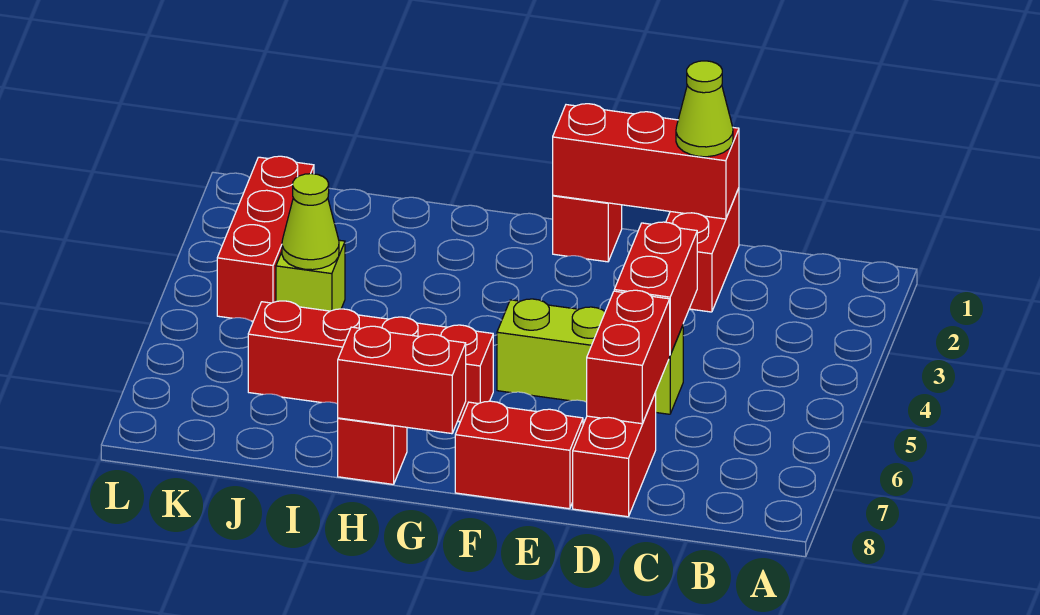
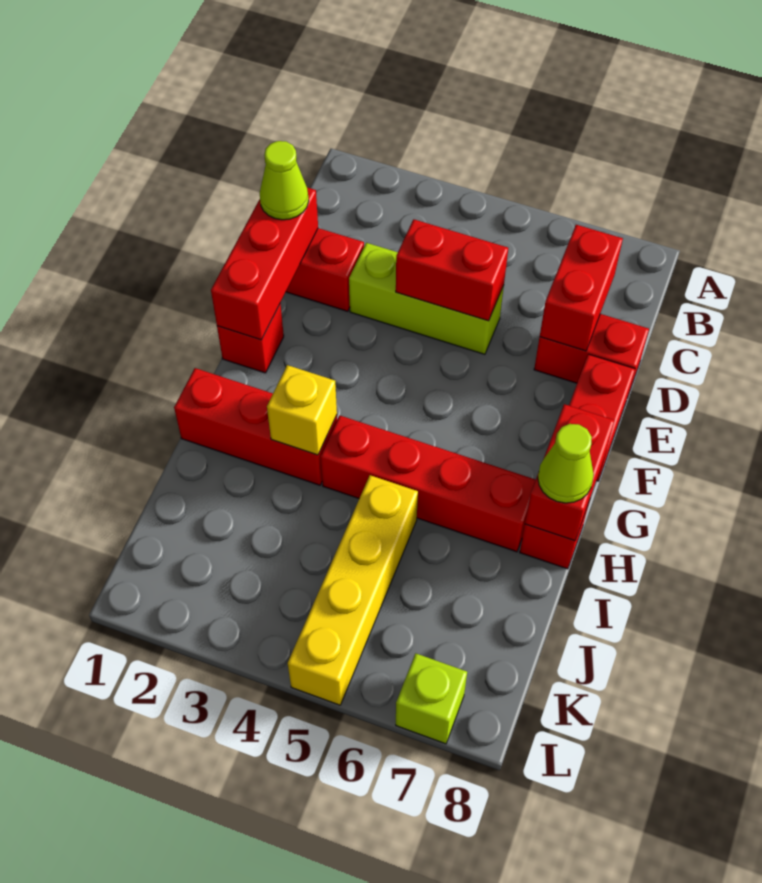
lime brick D5:F5 level 1 -> lime brick D3:D5 level 1
red brick D6:D7 level 2 -> red brick C7:D7 level 2
red brick G6:J6 level 1 -> red brick H4:H7 level 1
none -> yellow brick H3 level 2
none -> yellow brick I5:L5 level 1
lime brick J4 level 1 -> lime brick L7 level 1
lime cone J4 level 2 -> lime cone H8 level 3
red brick K2:K4 level 1 -> red brick H1:H3 level 1

